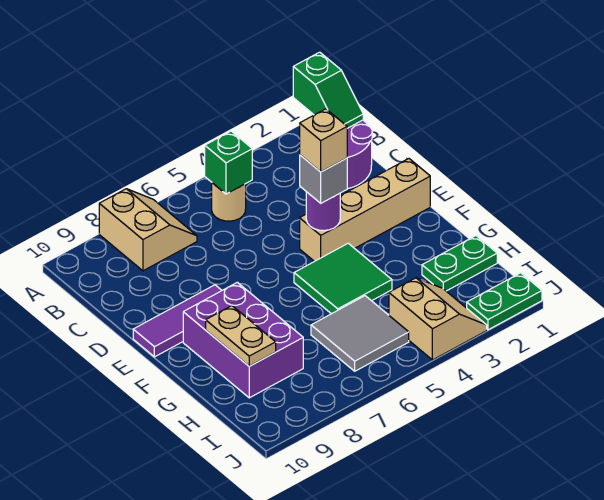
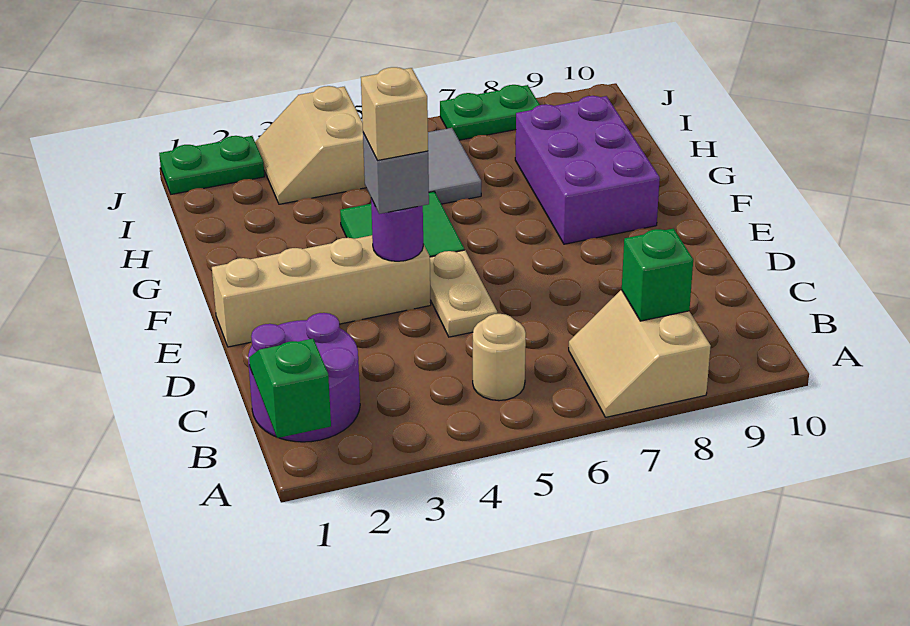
green brick B5 level 2 -> green brick B8 level 2
purple tile E8:E10 level 1 -> none
tan plate G9:H9 level 2 -> tan plate D5:E5 level 1
green plate H1:H2 level 1 -> green plate J7:J8 level 1

